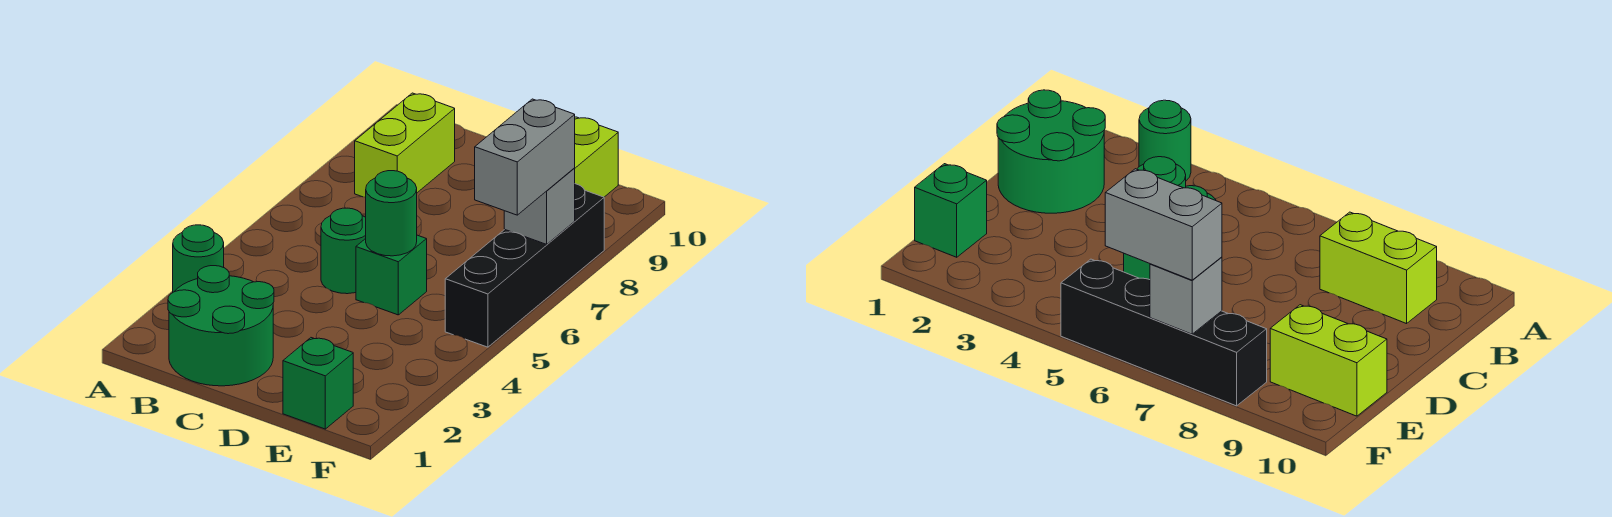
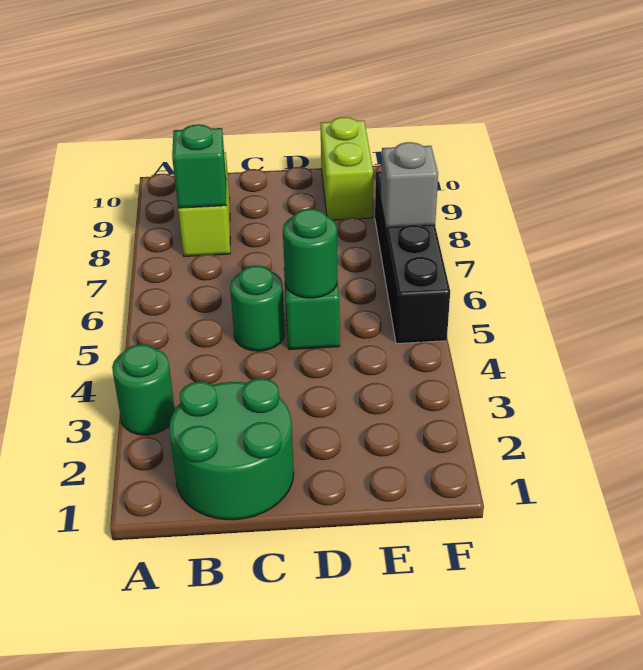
green brick E1 level 1 -> green brick B8 level 2
grey brick F6:F7 level 3 -> none

